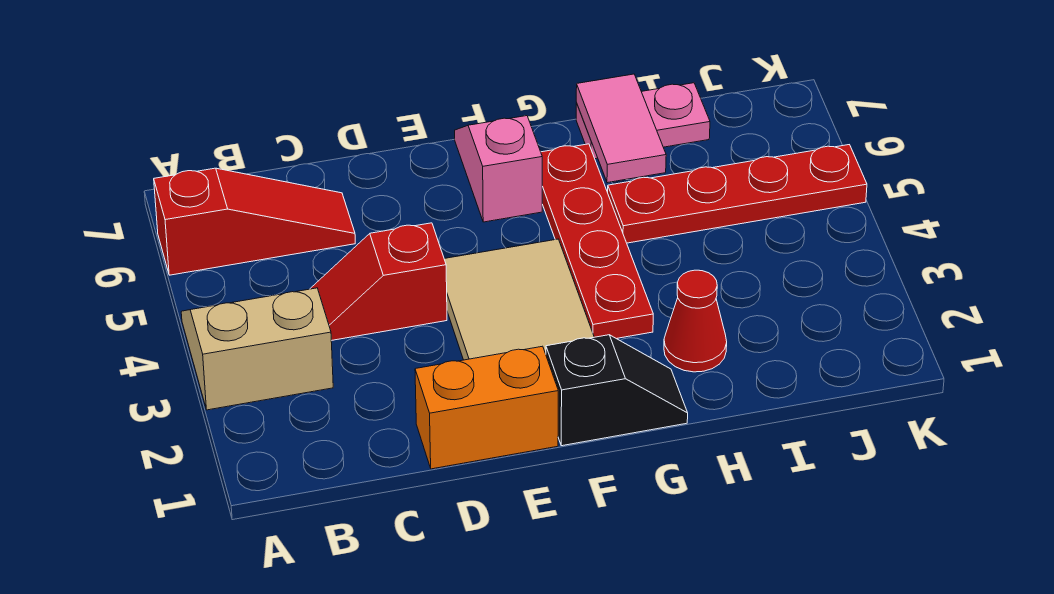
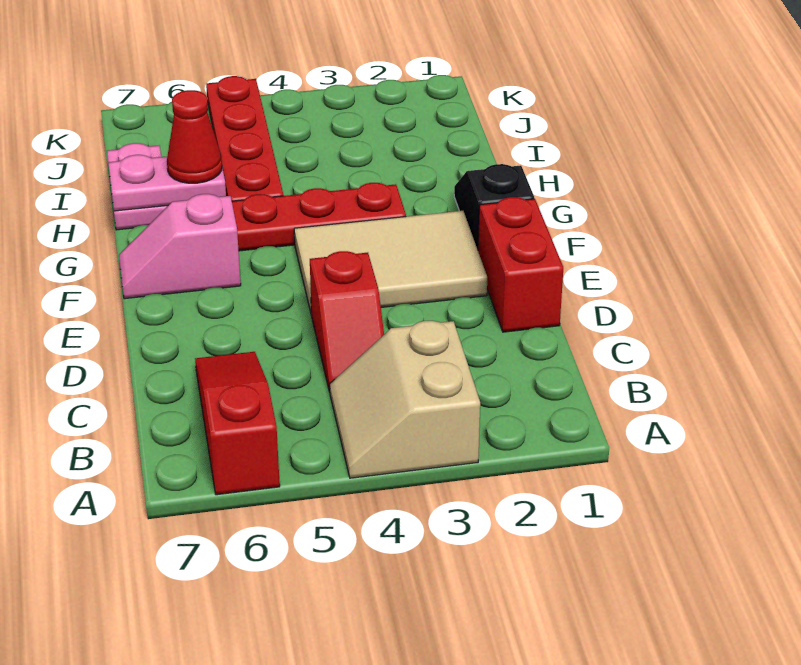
orange brick D1:E1 level 1 -> red brick D1:E1 level 1
red cone H2 level 1 -> red cone H6 level 3
pink tile H6:H7 level 2 -> pink plate H6:H7 level 2

